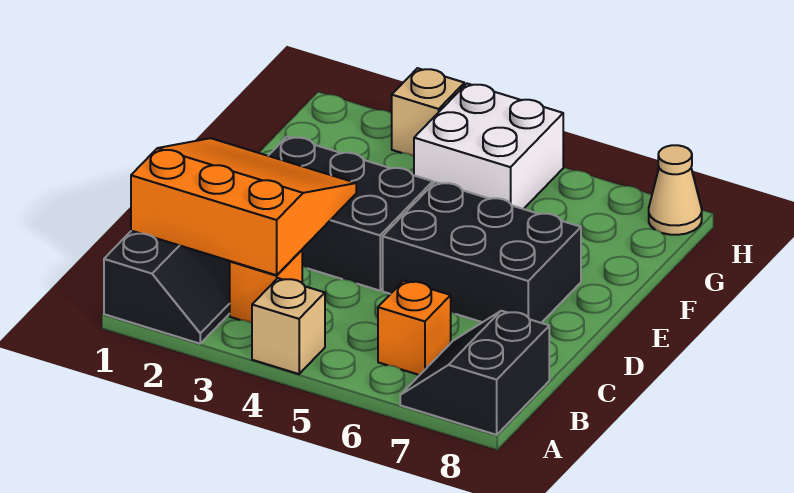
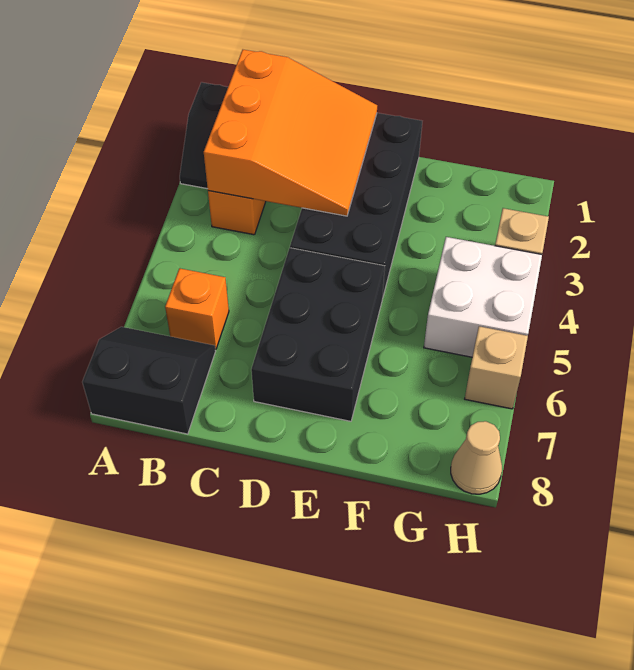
tan brick A4 level 1 -> tan brick H6 level 1
black brick D2:E4 level 1 -> black brick D1:E4 level 1

